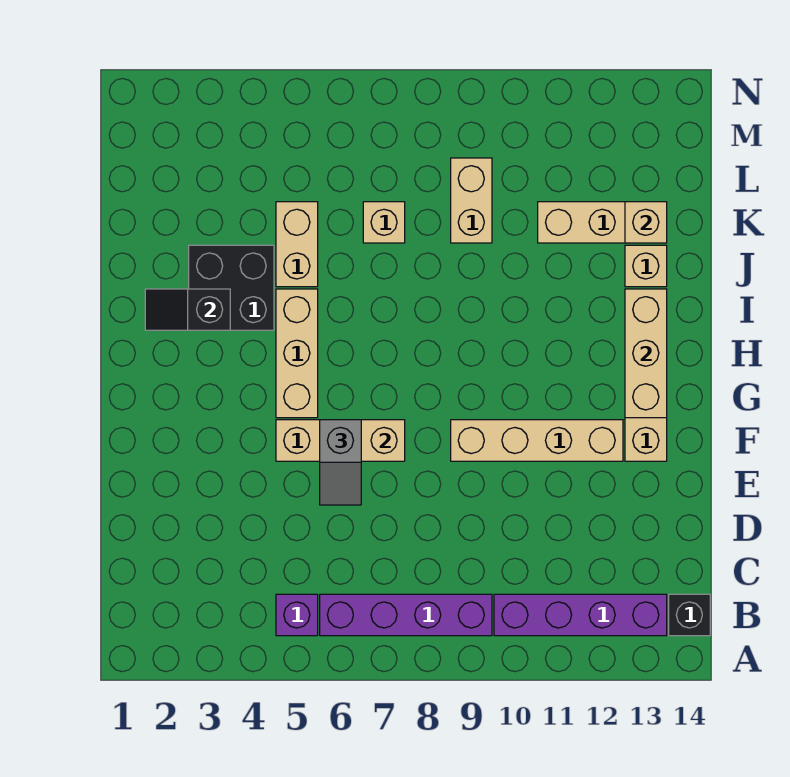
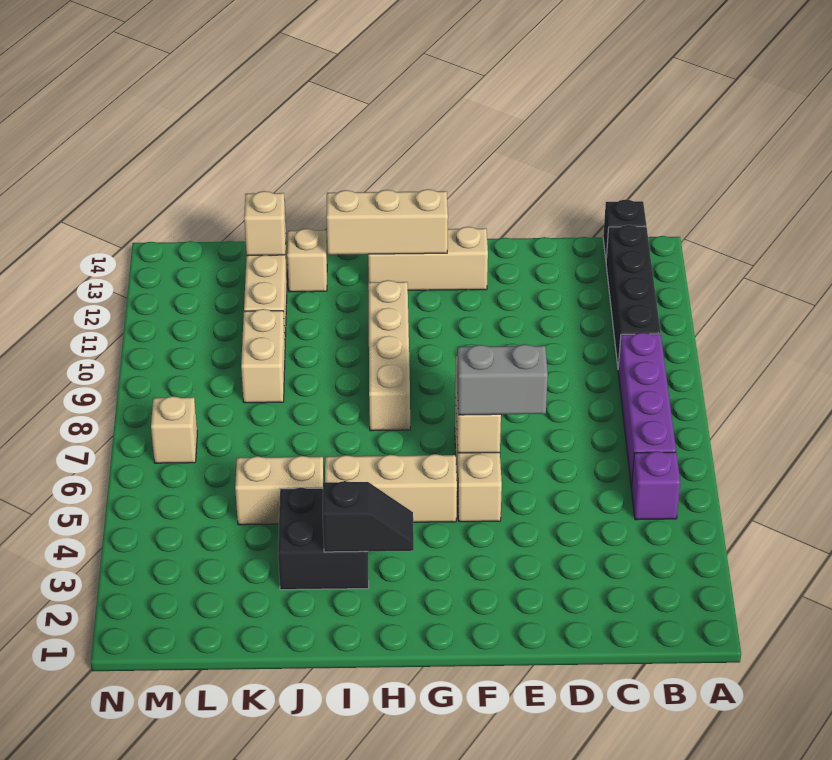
purple brick B10:B13 level 1 -> black brick B10:B13 level 1
grey slope E6:F6 level 3 top F -> grey brick E6:F6 level 3
tan brick F9:F12 level 1 -> tan brick H8:H11 level 1
black slope I2:I3 level 2 top 3 -> black slope H3:I3 level 2 top I
tan brick K7 level 1 -> tan brick M7 level 1
tan brick K9:L9 level 1 -> tan brick K9:K10 level 1

